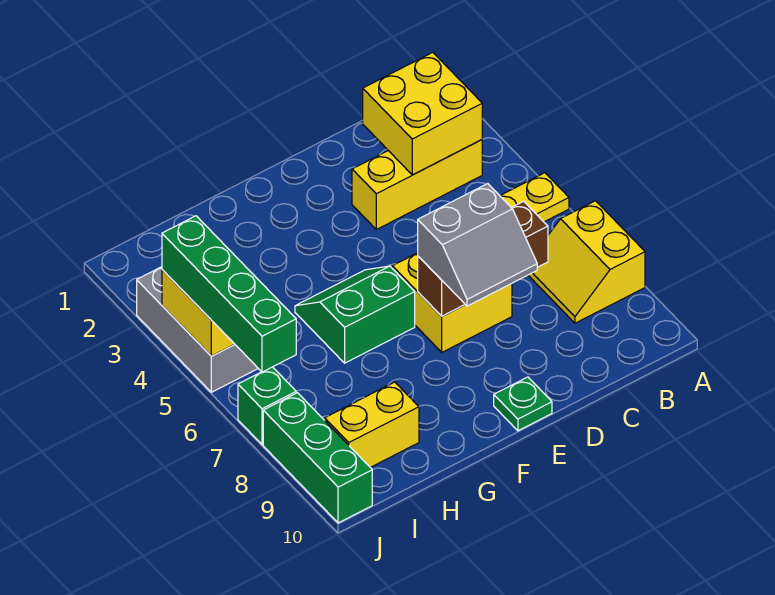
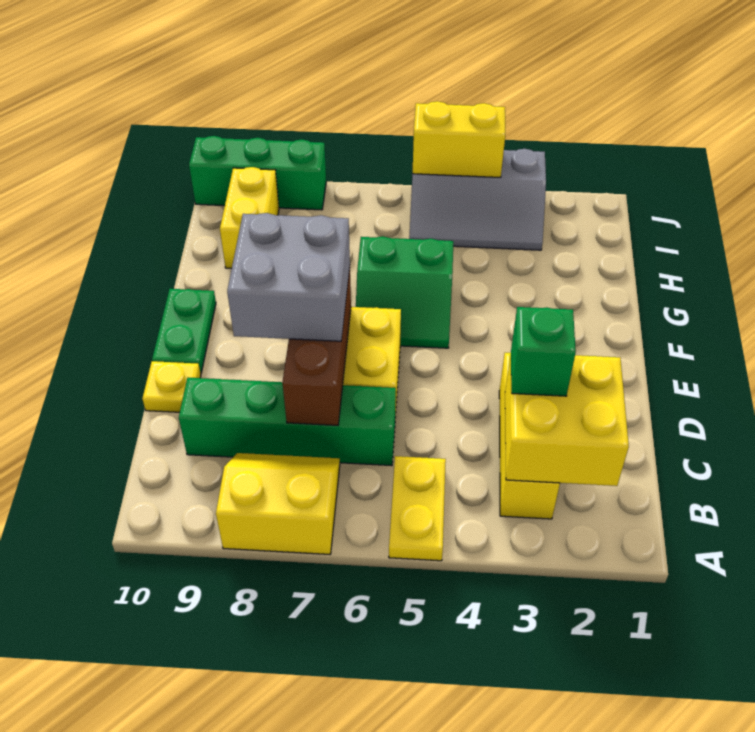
grey slope D7:E8 level 3 top 7 -> grey brick D7:E8 level 3
none -> yellow plate D10 level 1
green plate E10 level 1 -> green plate E10:F10 level 1
green slope F5:G6 level 1 top 6 -> green slope F5:G6 level 1 top G
green brick J4:J7 level 3 -> green brick C6:C9 level 1
green brick J7 level 1 -> green brick C3 level 3

